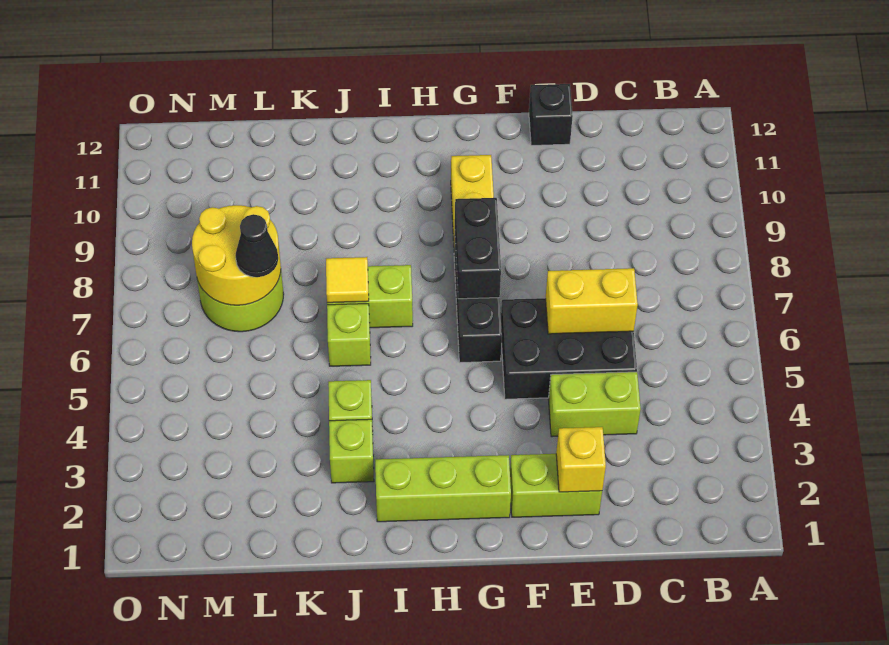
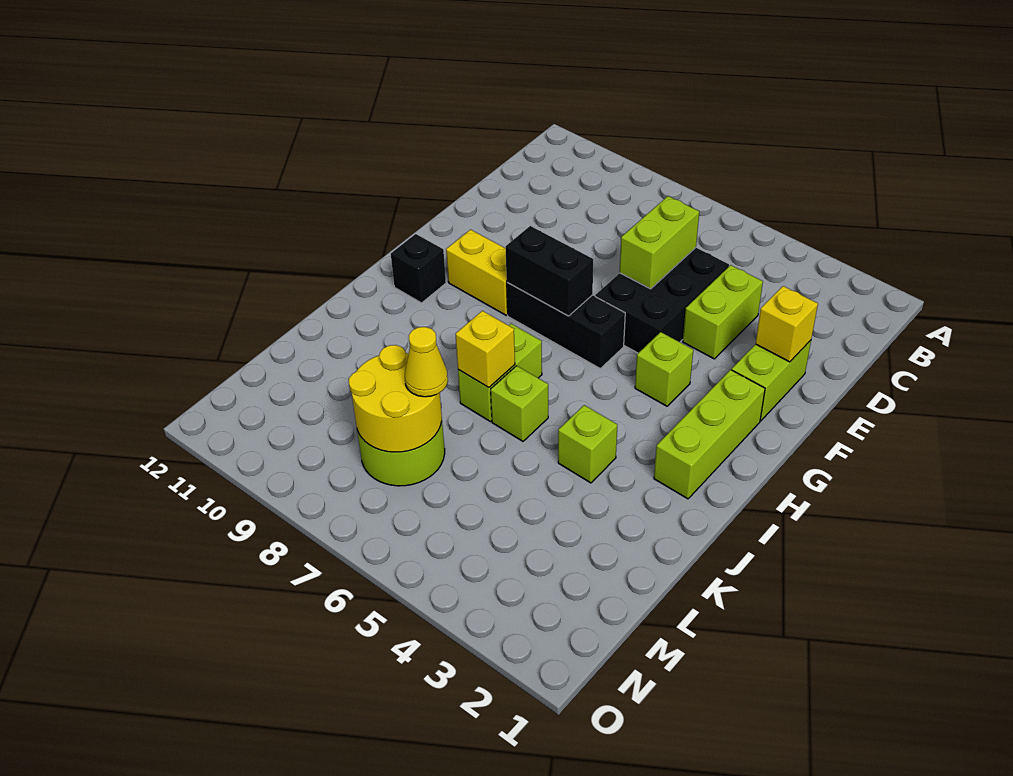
yellow brick D6:E6 level 2 -> lime brick D6:E6 level 2
black brick E12 level 1 -> black brick H11 level 1
lime brick J3 level 1 -> lime brick G4 level 1
yellow tile J7 level 2 -> yellow brick J7 level 2
black cone L7 level 3 -> yellow cone L7 level 3

